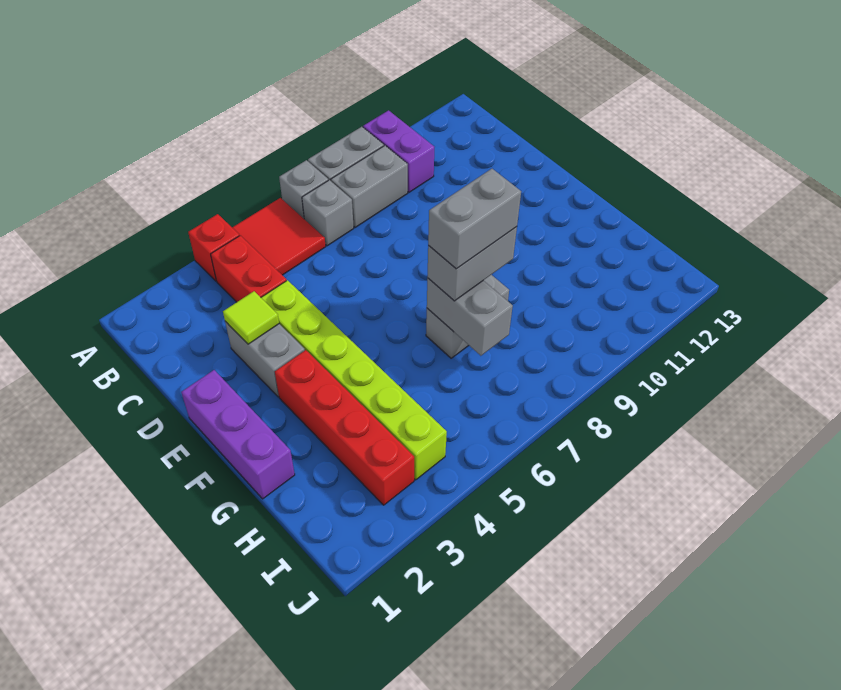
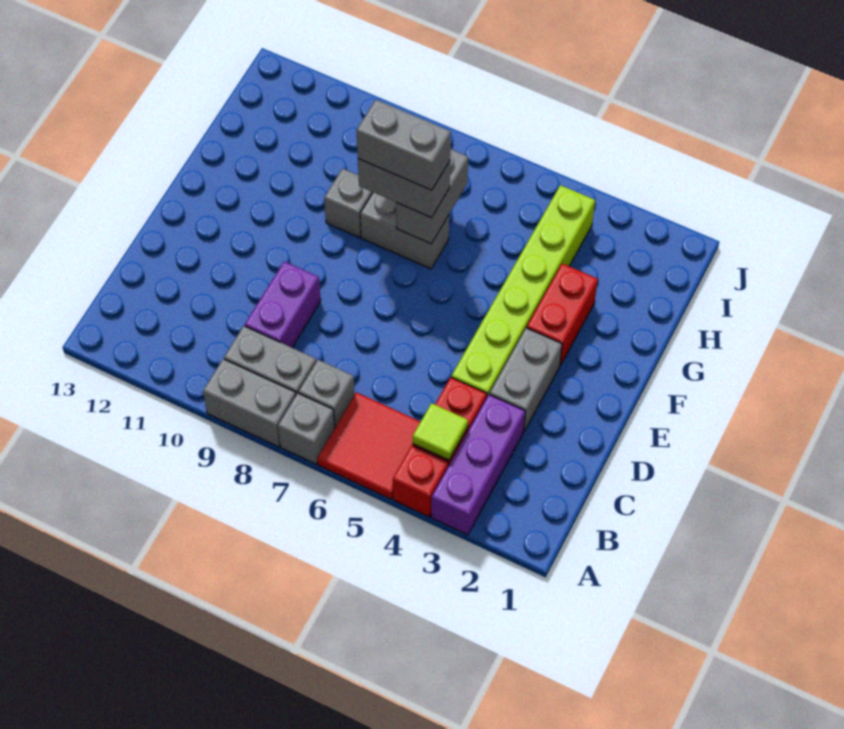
purple brick A10:B10 level 1 -> purple brick C9:D9 level 1
lime tile D3 level 2 -> lime tile B4 level 2
purple brick E1:G1 level 1 -> purple brick A3:C3 level 1
red brick F3:I3 level 1 -> red brick F3:G3 level 1
none -> grey brick G9 level 1

